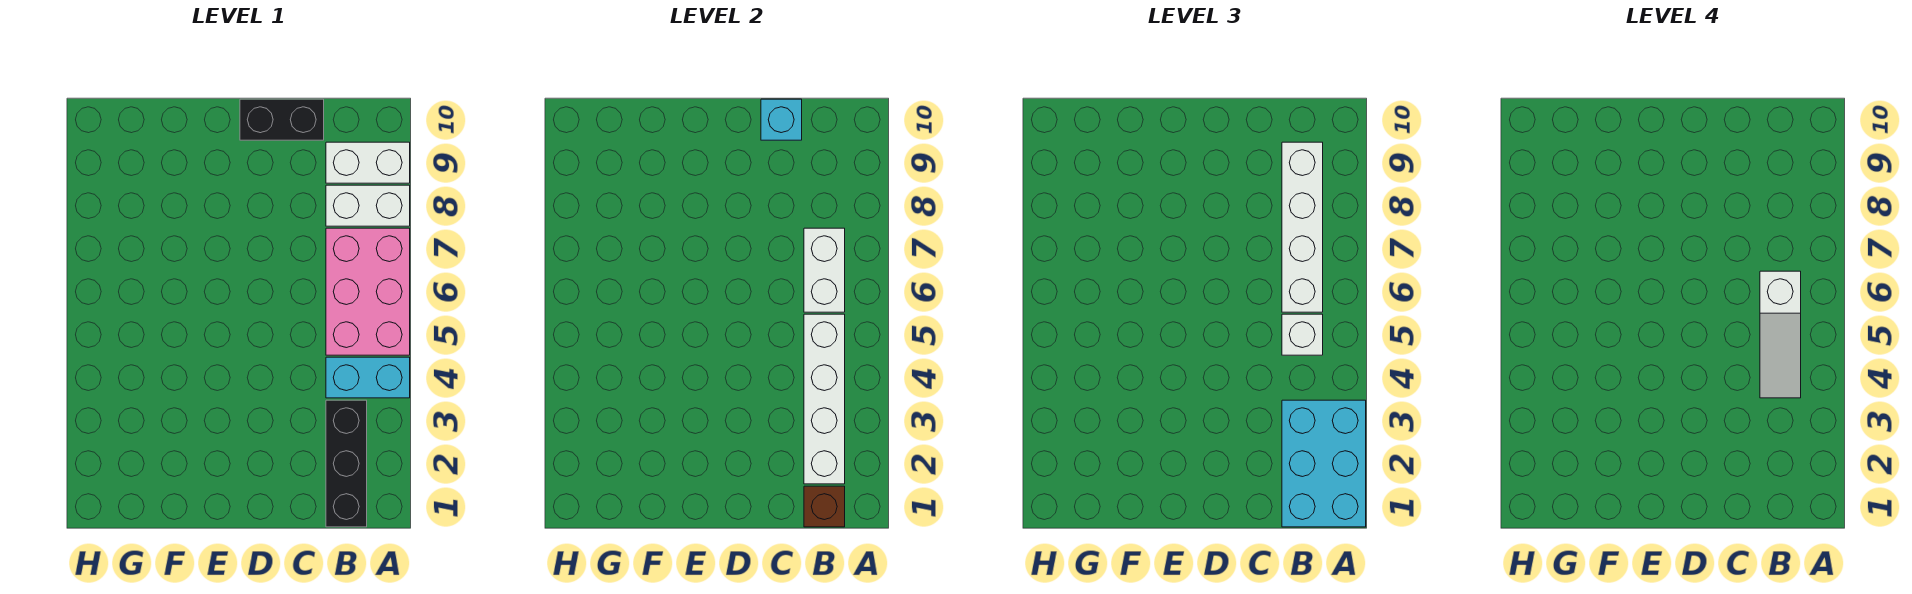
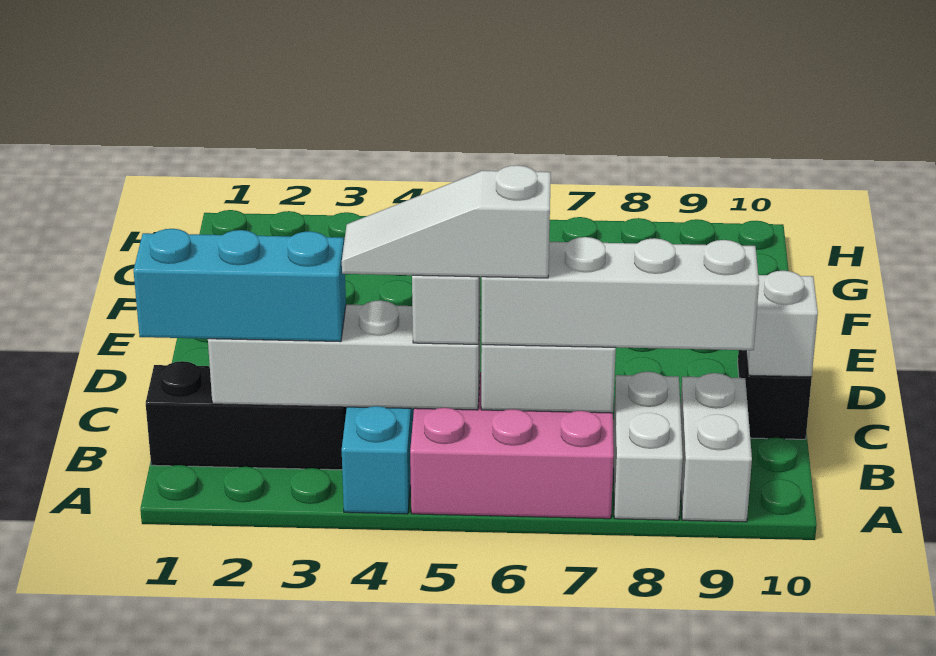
cyan brick A1:B3 level 3 -> cyan brick B1:B3 level 3
brown brick B1 level 2 -> none
cyan brick C10 level 2 -> white brick C10 level 2

